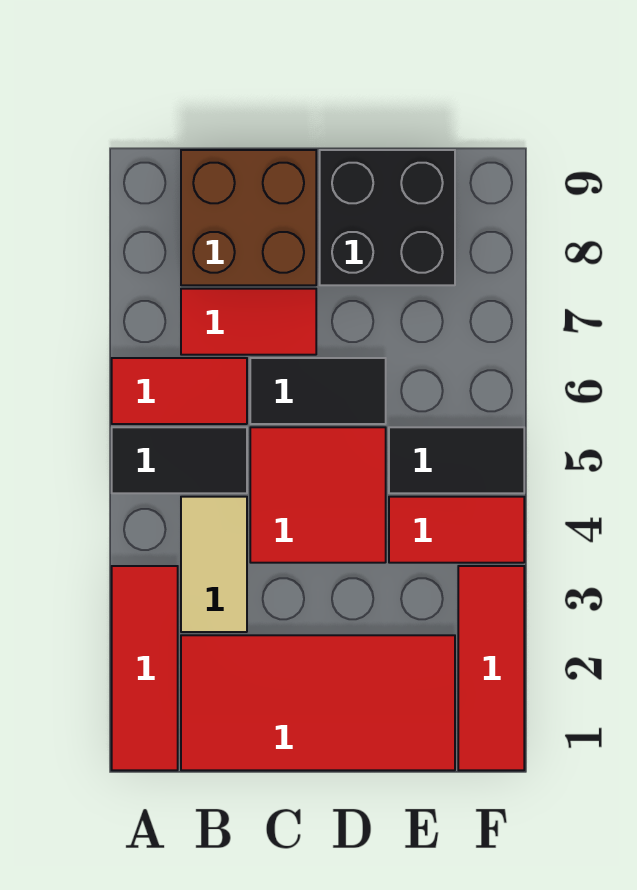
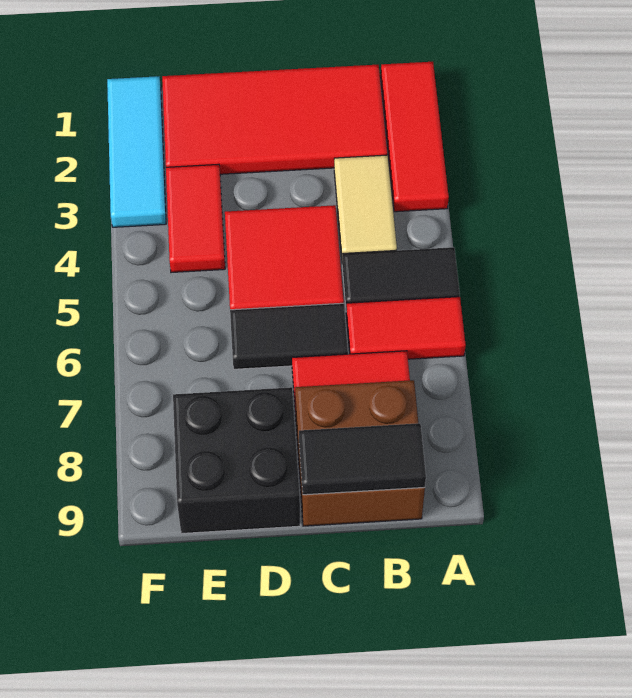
red tile E4:F4 level 1 -> red tile E3:E4 level 1
black tile E5:F5 level 1 -> black tile B9:C9 level 2
red tile F1:F3 level 1 -> cyan tile F1:F3 level 1

